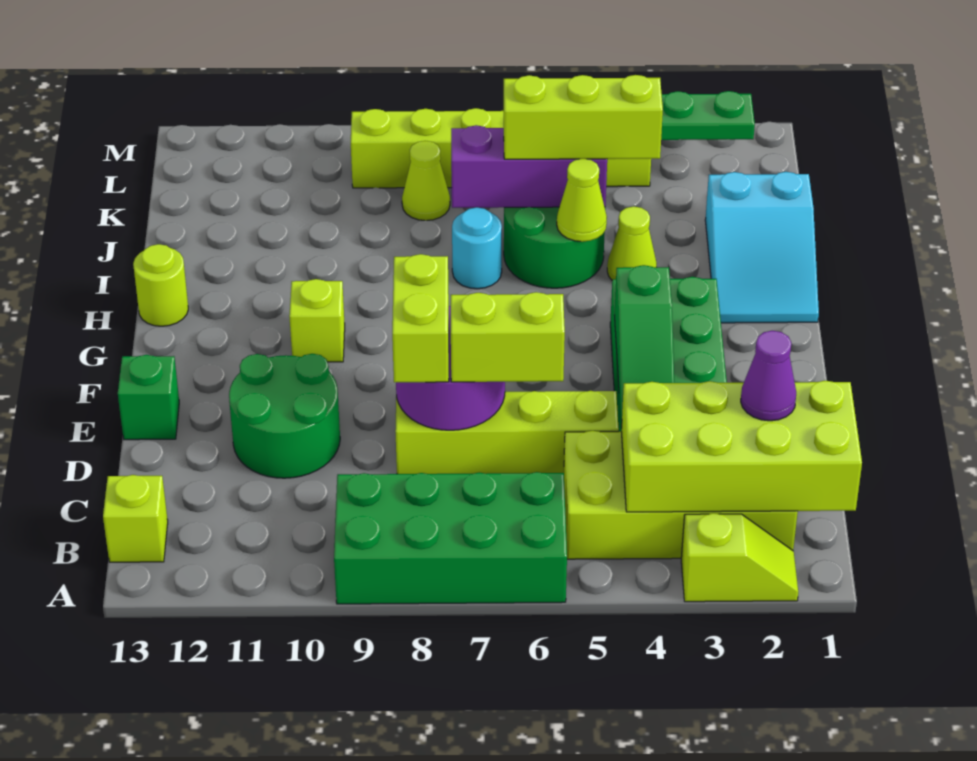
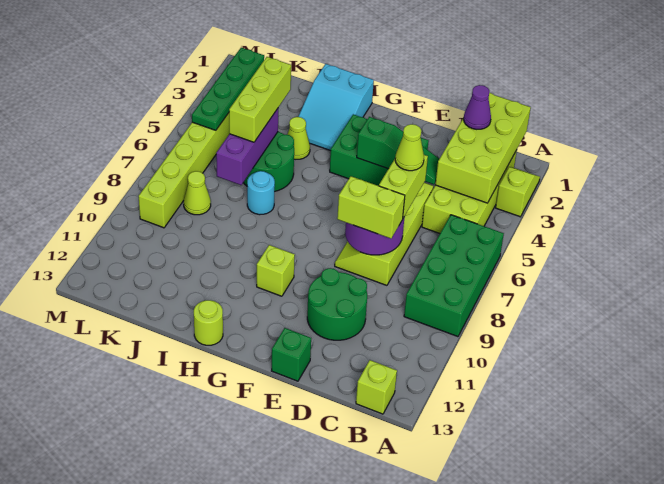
cyan slope H1:J2 level 1 top J -> cyan slope H1:I3 level 1 top 1
lime cone I5 level 2 -> lime cone D6 level 4

